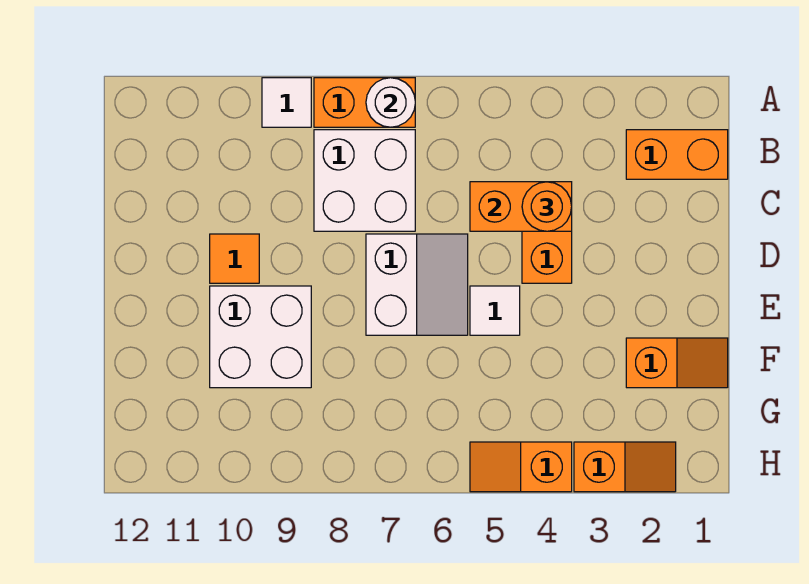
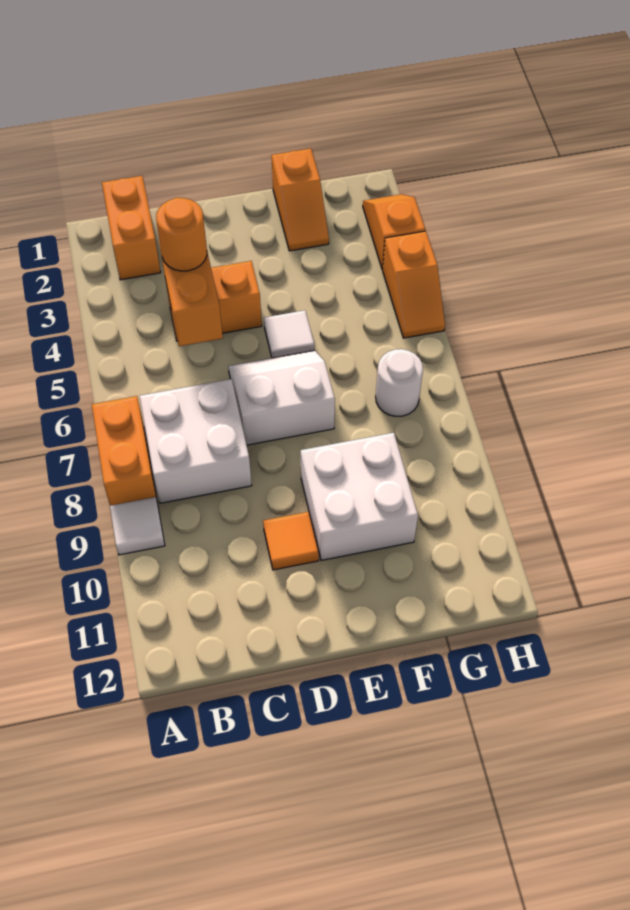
white round brick A7 level 2 -> white round brick G7 level 1
orange slope F1:F2 level 1 top 2 -> orange slope F1:F2 level 1 top 1

